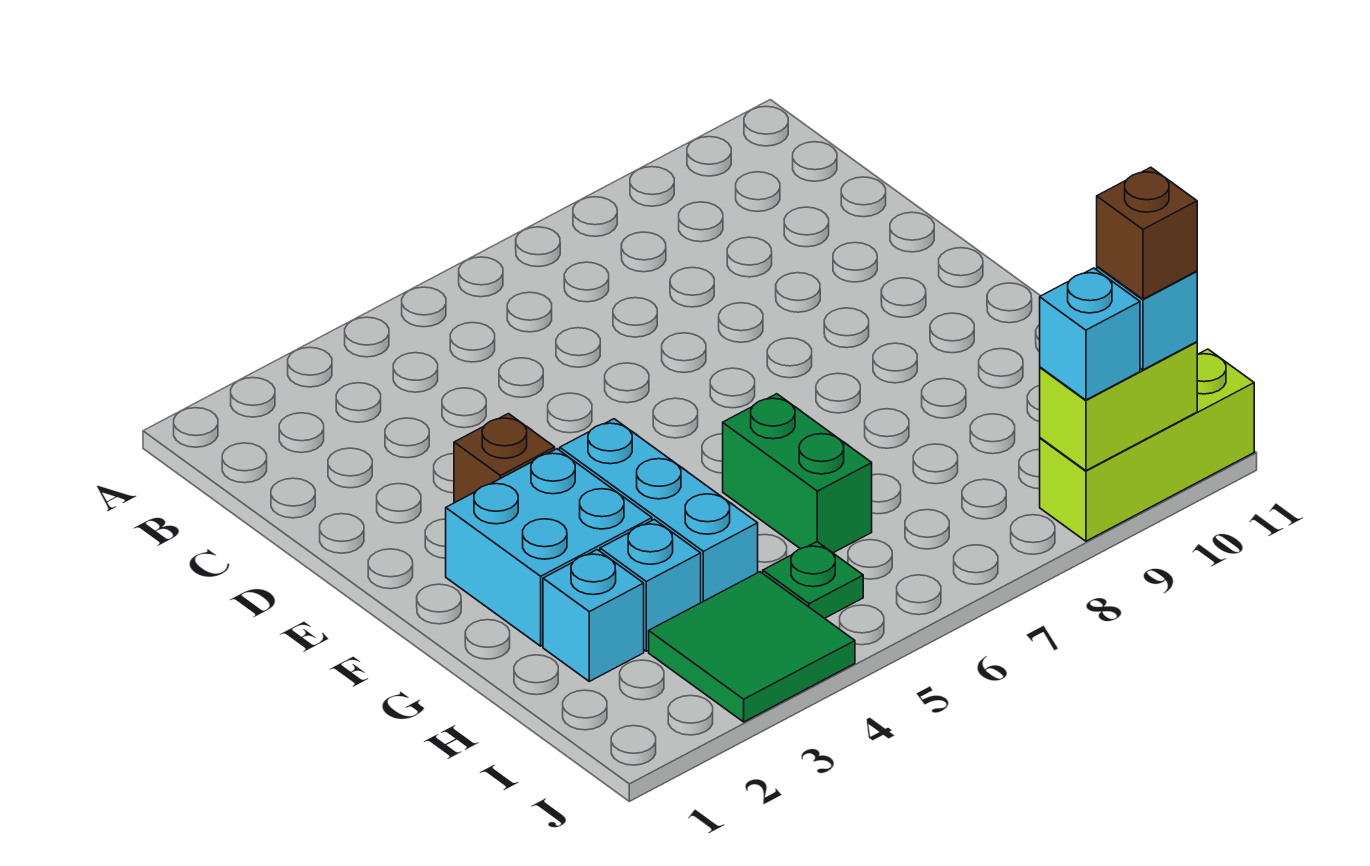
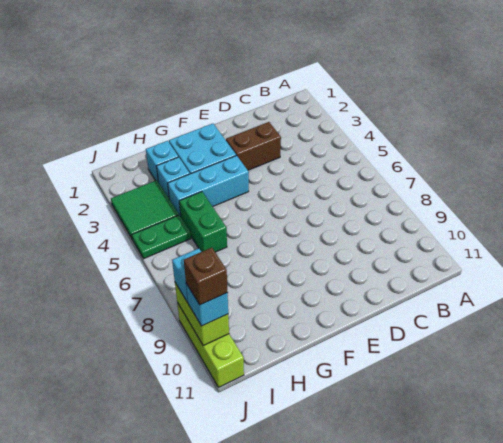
brown brick E3 level 1 -> brown brick D3:E3 level 1
green brick G6:H6 level 1 -> green brick H5:H6 level 1
green plate I5 level 1 -> green plate I5:J5 level 1

